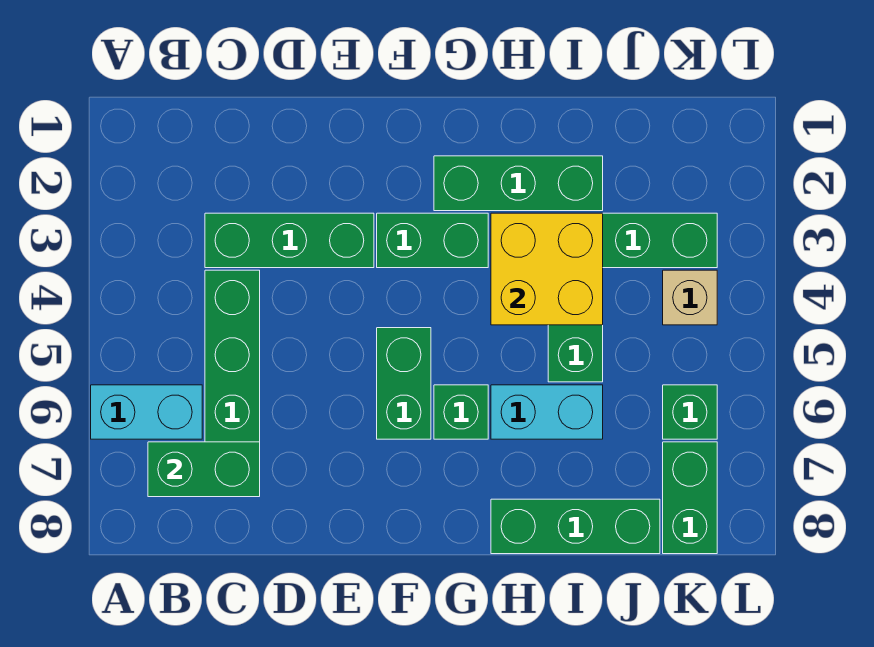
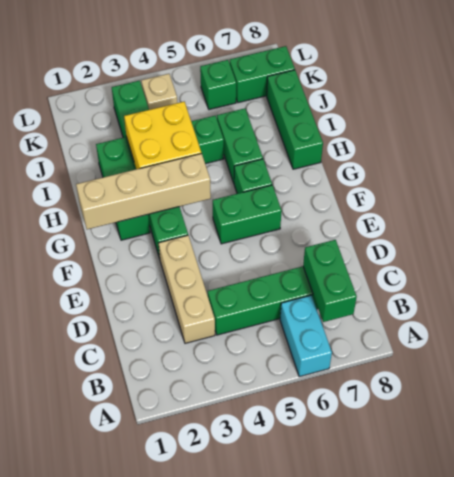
green brick C3:E3 level 1 -> tan brick C3:E3 level 1
none -> tan brick G1:G4 level 2
cyan brick H6:I6 level 1 -> green brick H6:I6 level 1

